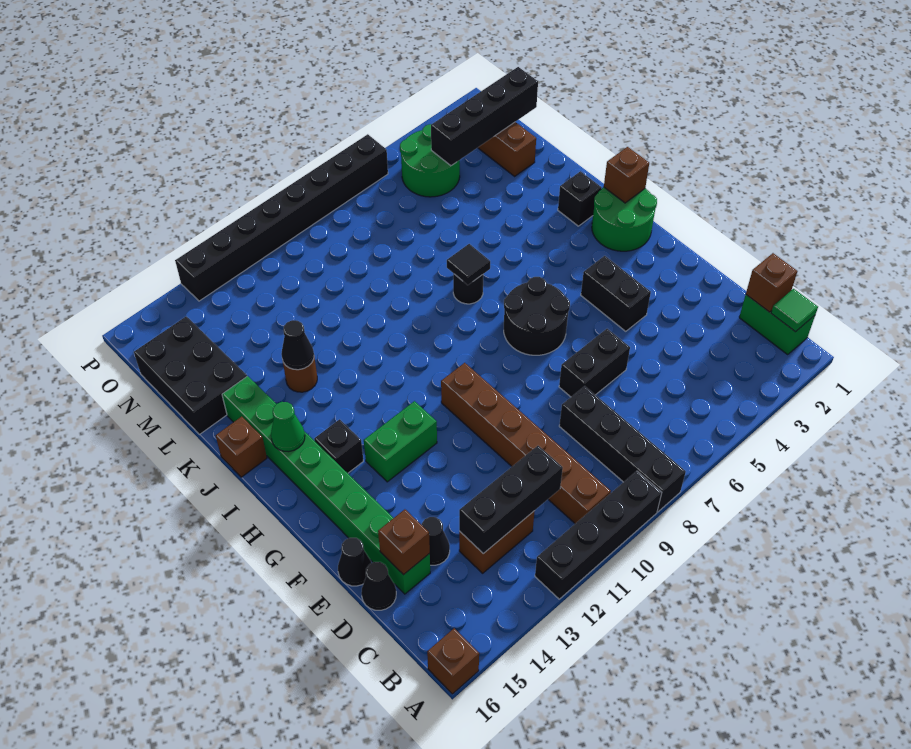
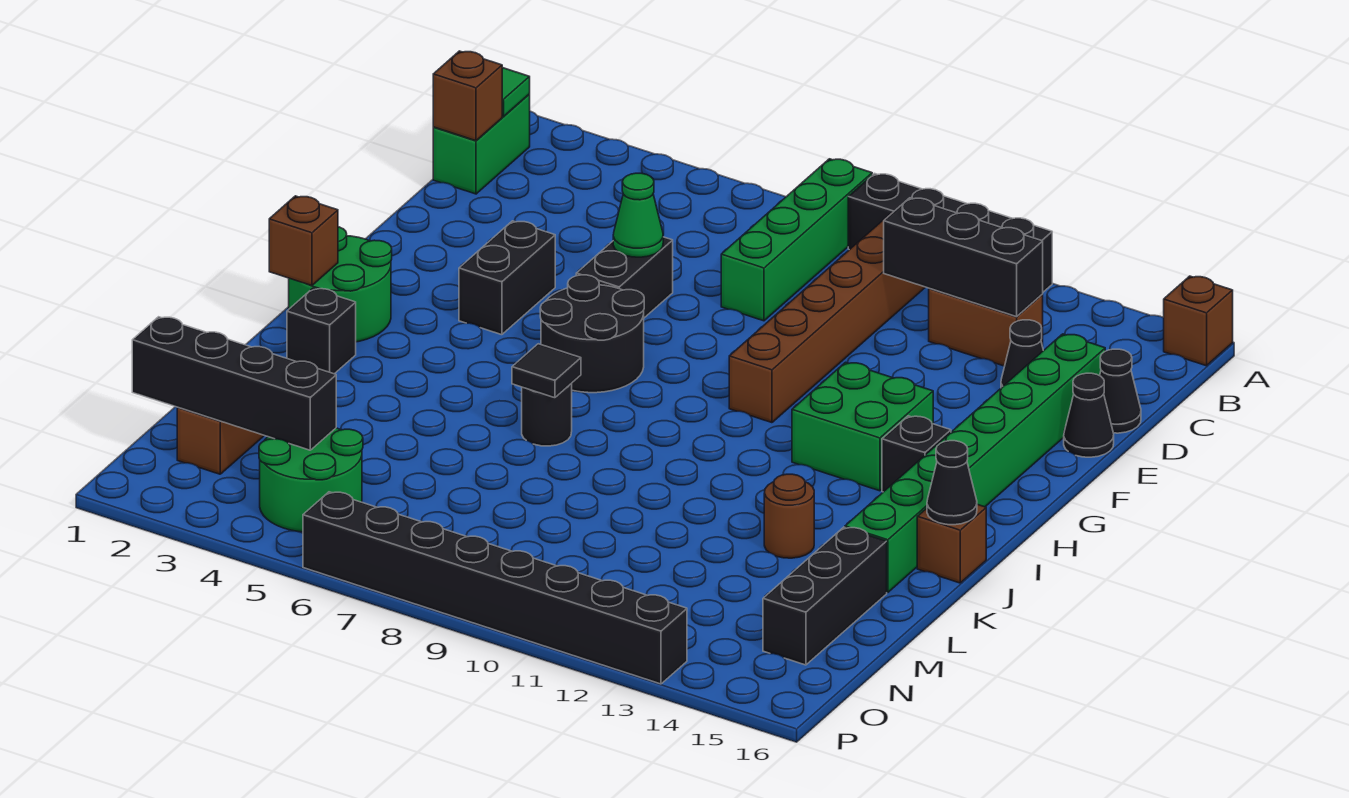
black brick A8:D8 level 1 -> green brick A8:D8 level 1
brown brick D15 level 2 -> none
black brick E6:E7 level 1 -> black brick E6:F6 level 1
green brick G12:G13 level 1 -> green brick G12:H13 level 1
green cone I15 level 2 -> green cone E6 level 2
black cone K13 level 2 -> black cone J16 level 2
black brick L15:N16 level 1 -> black brick L15:N15 level 1

